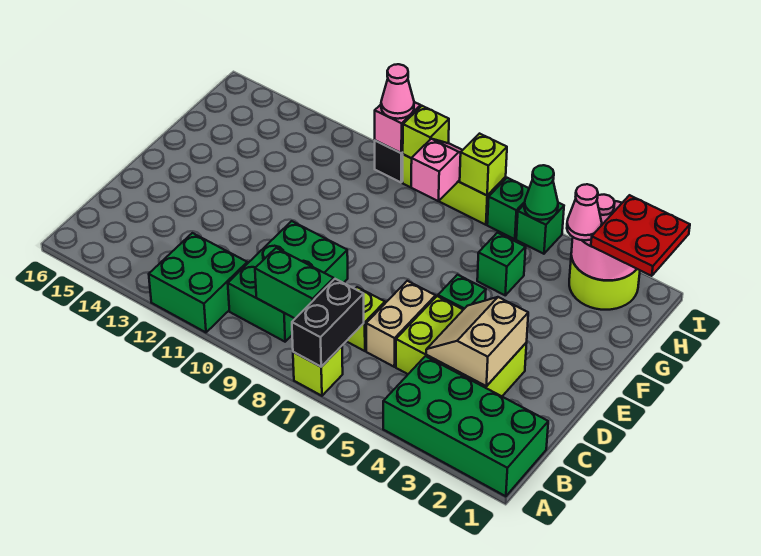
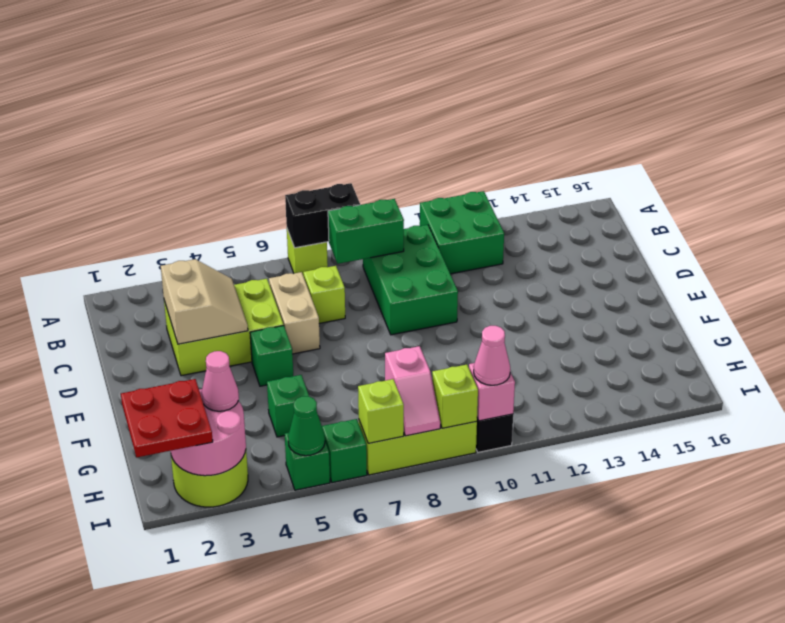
green brick A1:B4 level 1 -> none
black brick A7:B7 level 2 -> black brick A7:A8 level 2

